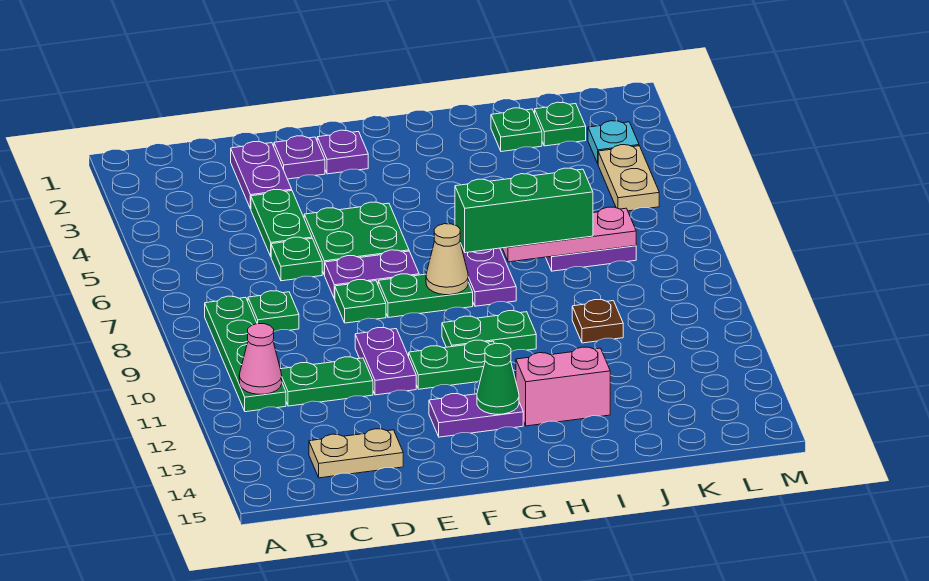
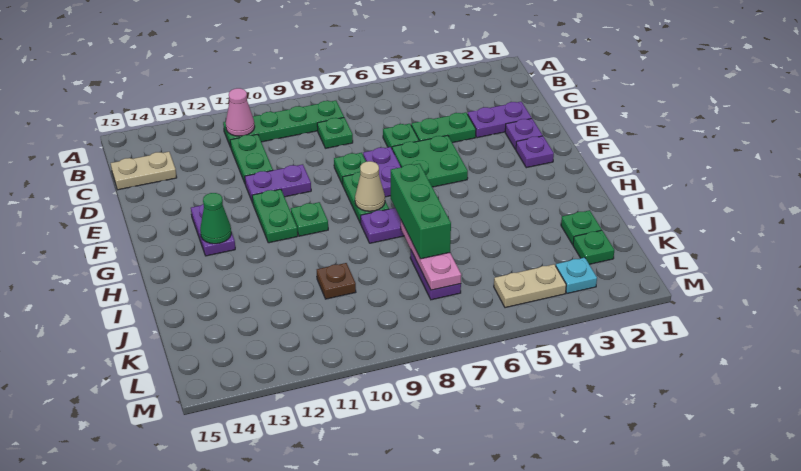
tan plate C14:D14 level 1 -> tan plate C14:C15 level 1
green plate G10:H10 level 1 -> green plate G10 level 1
pink brick H13:I13 level 1 -> none

